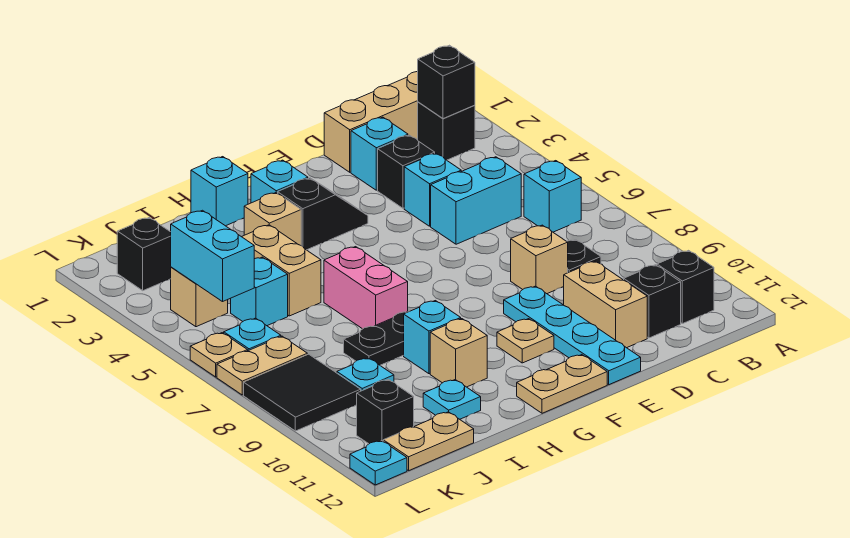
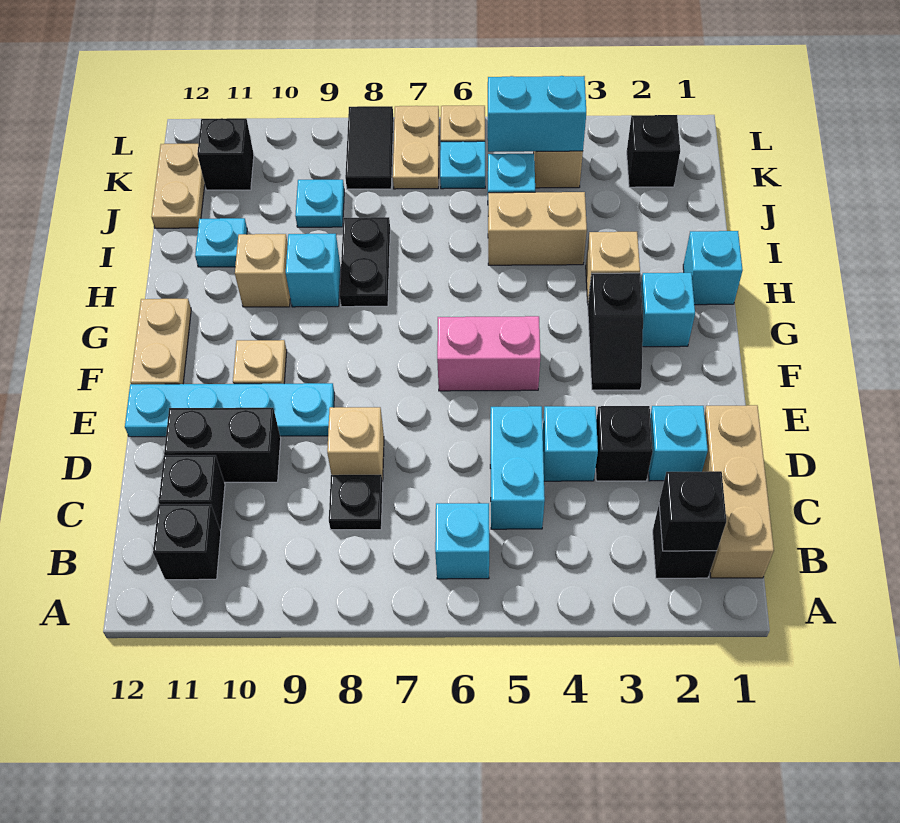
tan brick D10:D11 level 1 -> black brick D10:D11 level 1
pink brick H6:H7 level 1 -> pink brick F5:F6 level 1
black tile K8:L9 level 1 -> black tile K8:L8 level 1
cyan plate L12 level 1 -> none

